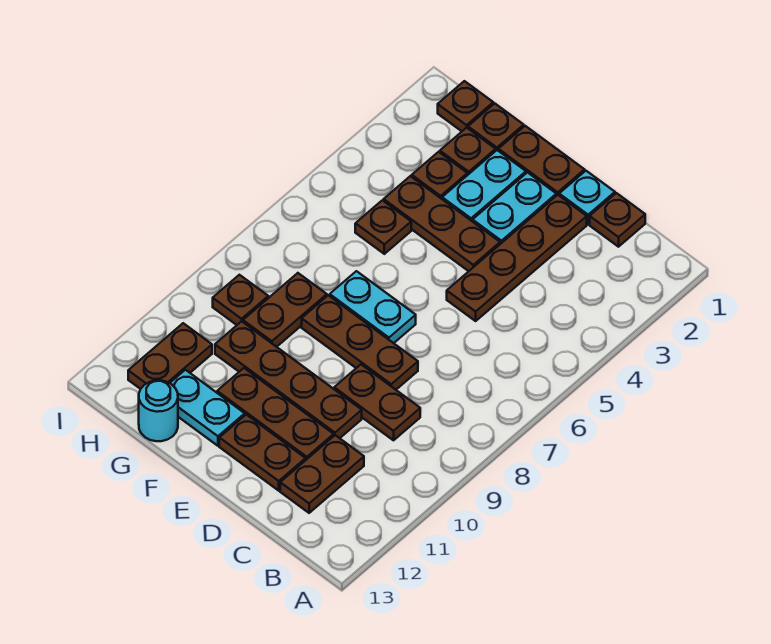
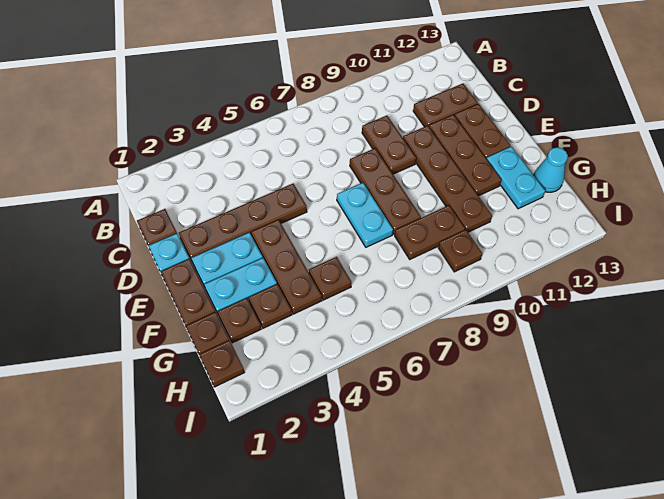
cyan round brick G13 level 1 -> cyan cone G13 level 1
brown plate H11:H12 level 1 -> none

